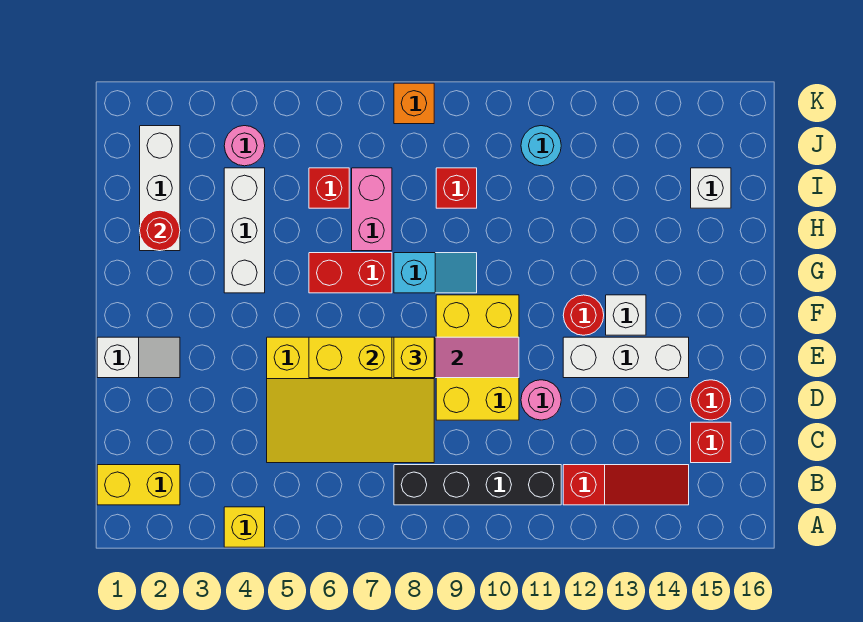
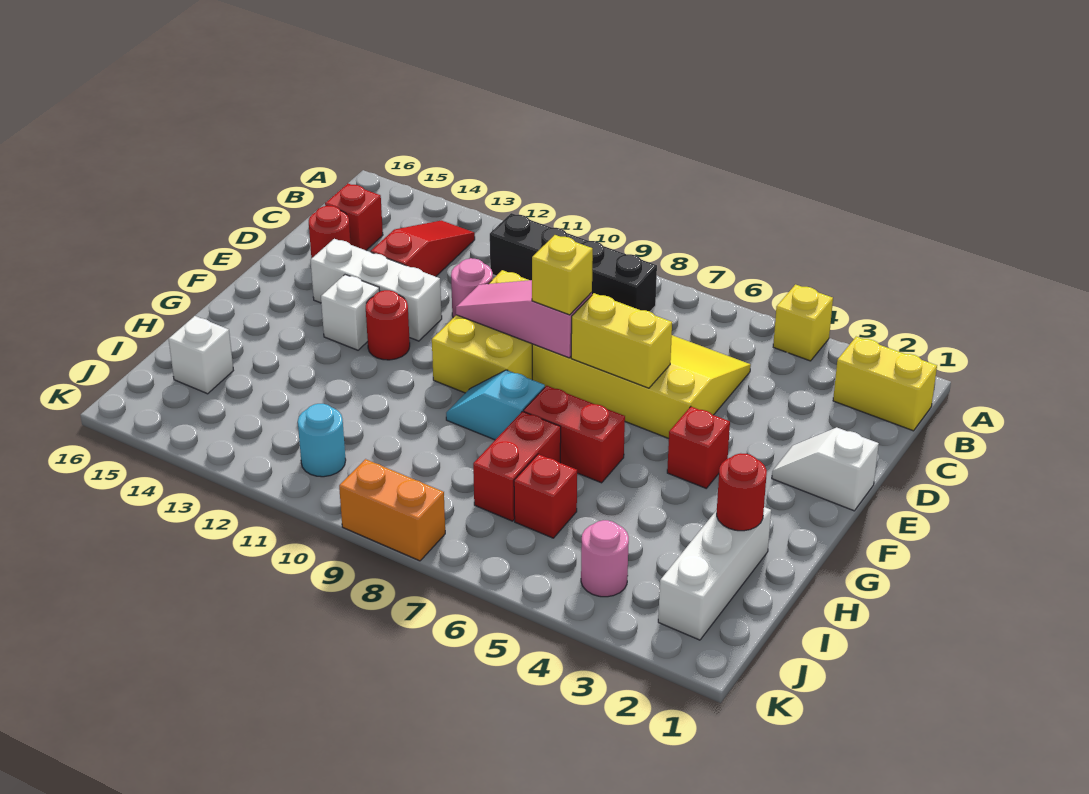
red slope B12:B14 level 1 top 12 -> red slope B13:D13 level 1 top D
white brick G4:I4 level 1 -> none
pink brick H7:I7 level 1 -> red brick H7:I7 level 1
red brick I9 level 1 -> red brick F4 level 1
orange brick K8 level 1 -> orange brick K8:K9 level 1

